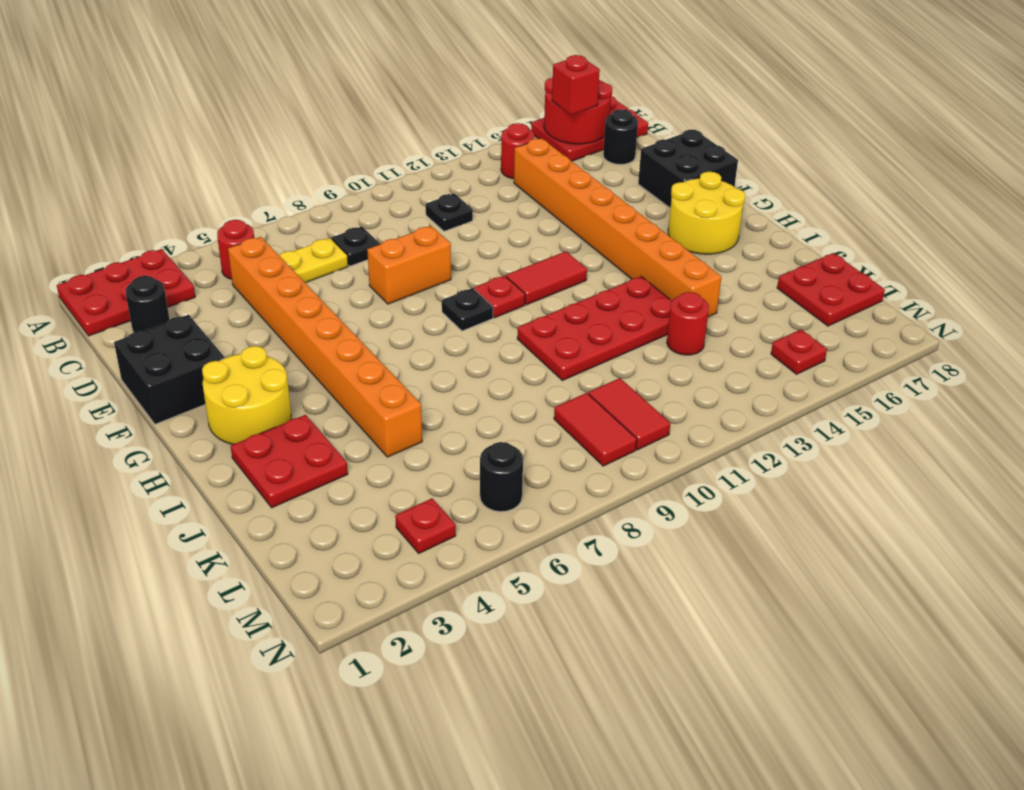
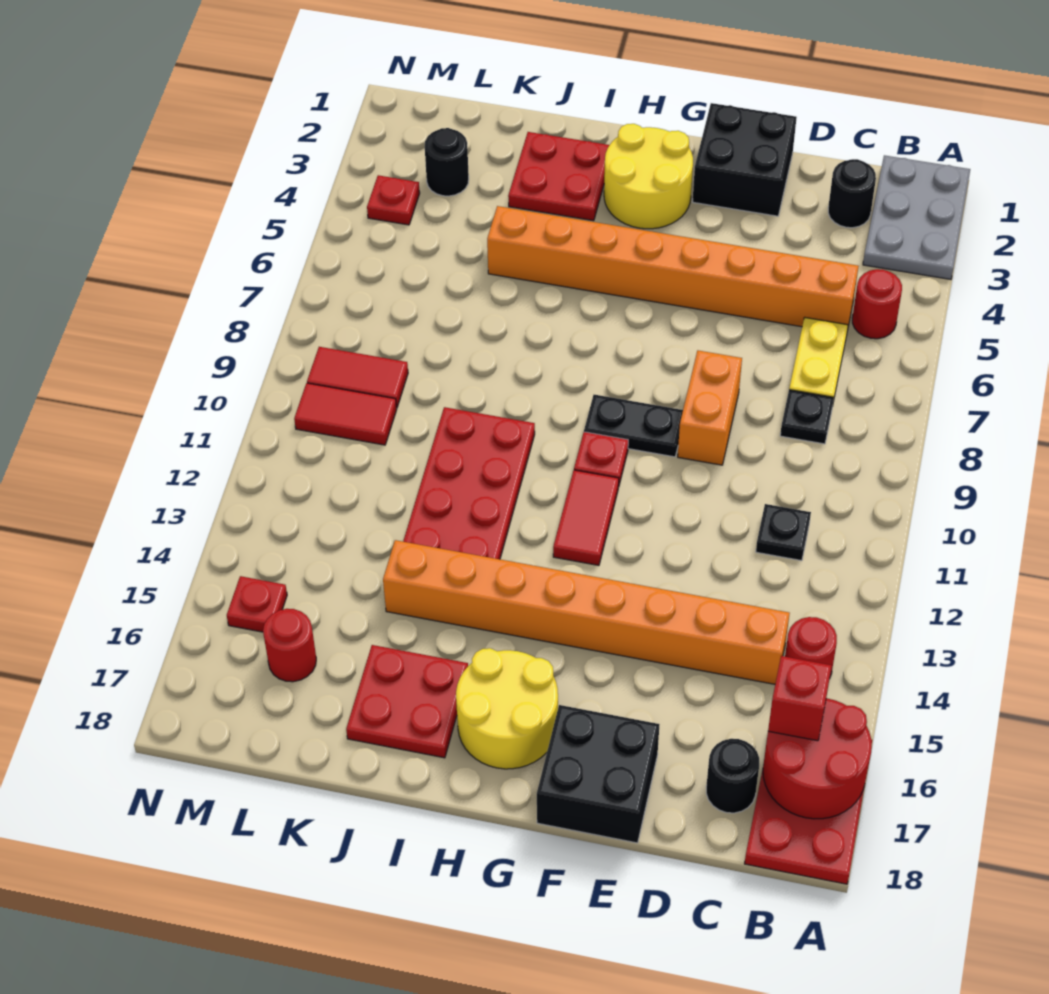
red plate A1:B3 level 1 -> grey plate A1:B3 level 1
black plate G9 level 1 -> black plate F9:G9 level 1
red round brick K13 level 1 -> red round brick L16 level 1
red plate K17:L18 level 1 -> red plate I16:J17 level 1
black round brick M6 level 1 -> black round brick L3 level 1

